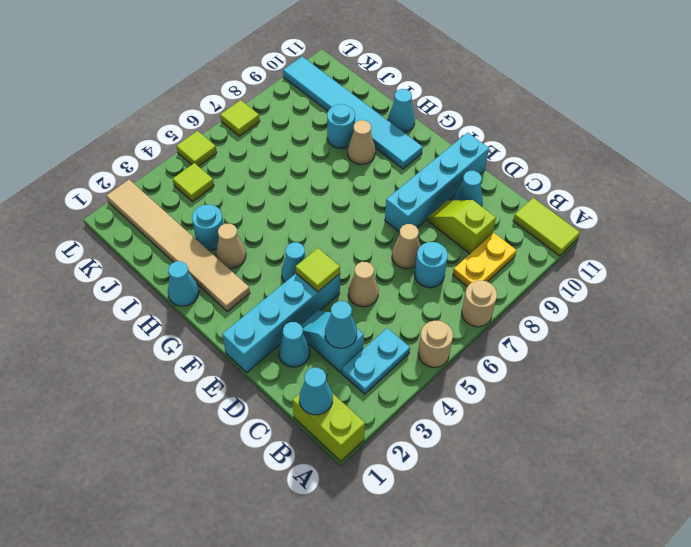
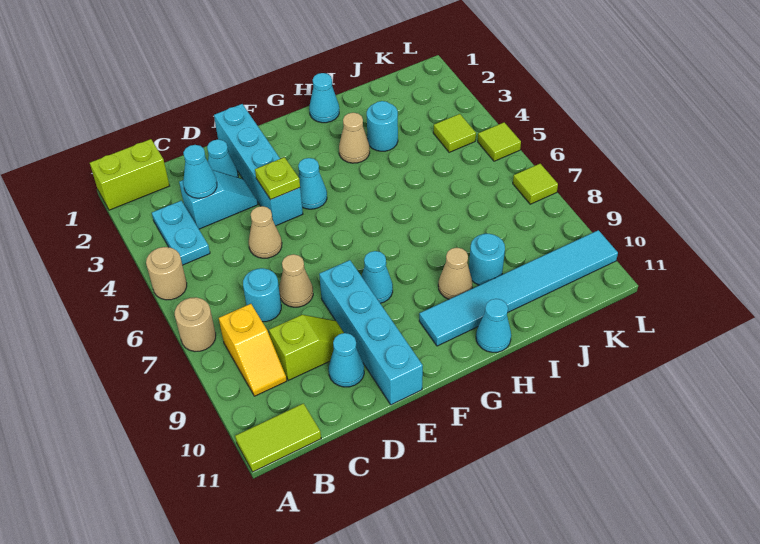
cyan cone B1 level 2 -> cyan cone F8 level 1
yellow plate B8:B9 level 1 -> yellow slope B8:B9 level 1 top 8
lime tile E4 level 2 -> lime plate E4 level 2
tan tile G2:L2 level 1 -> none

